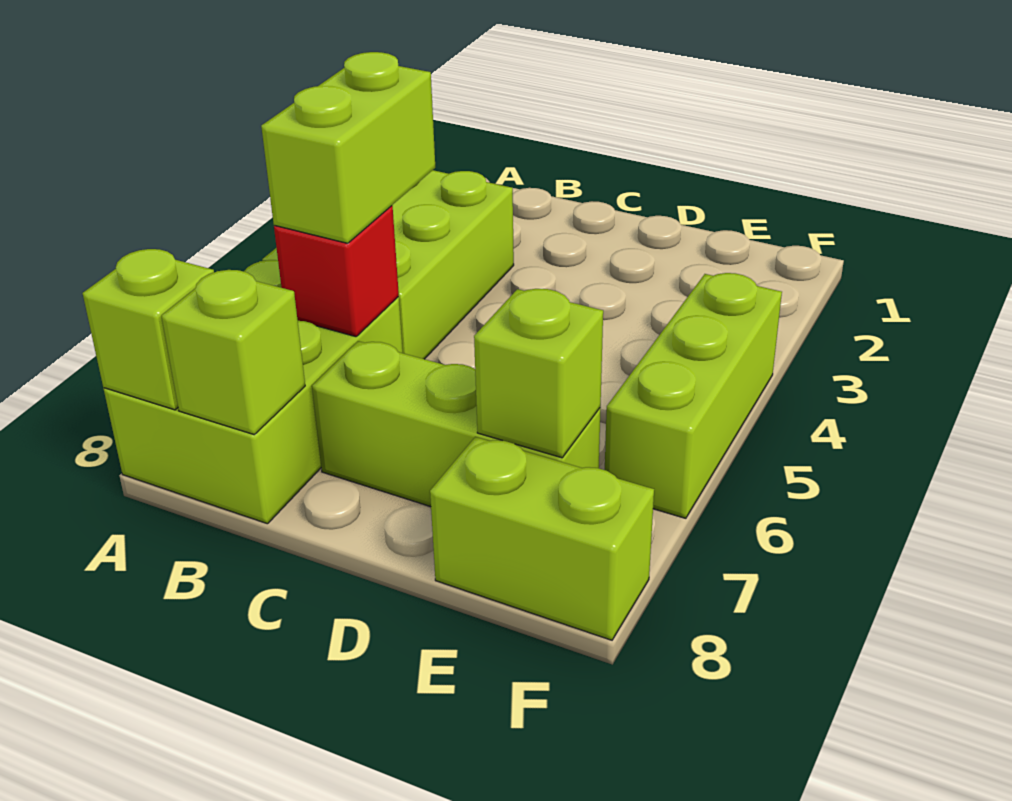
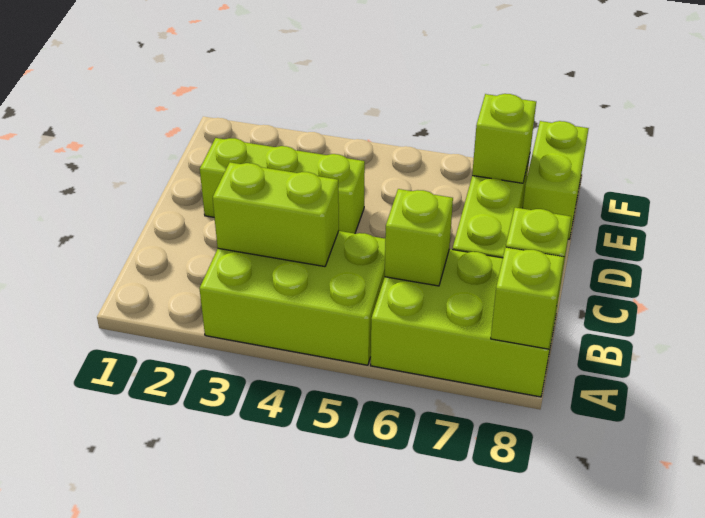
lime brick B5:B6 level 3 -> lime brick B3:B4 level 2
red brick B6 level 2 -> lime brick B6 level 2
lime brick F4:F6 level 1 -> lime brick D2:D4 level 1

